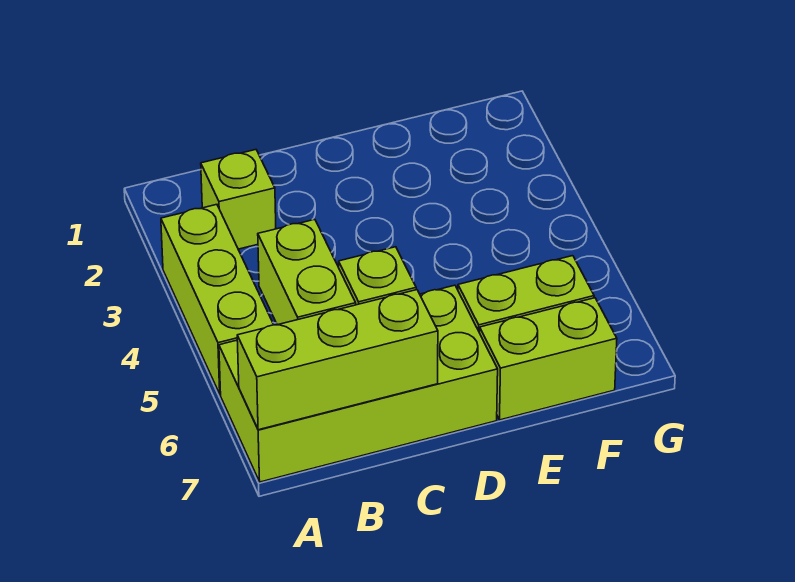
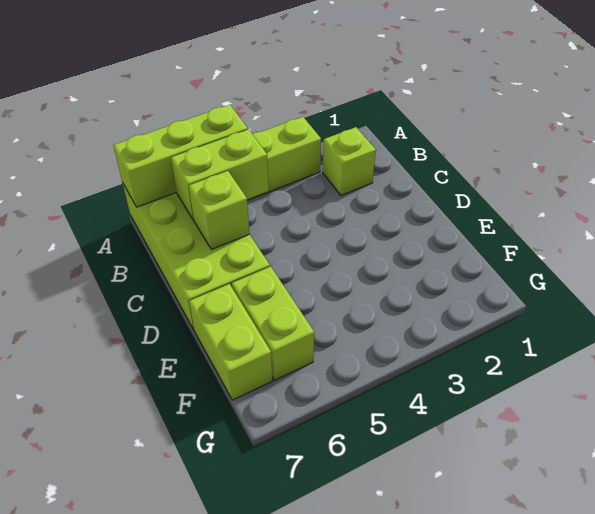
lime brick A7:C7 level 2 -> lime brick A5:A7 level 2

